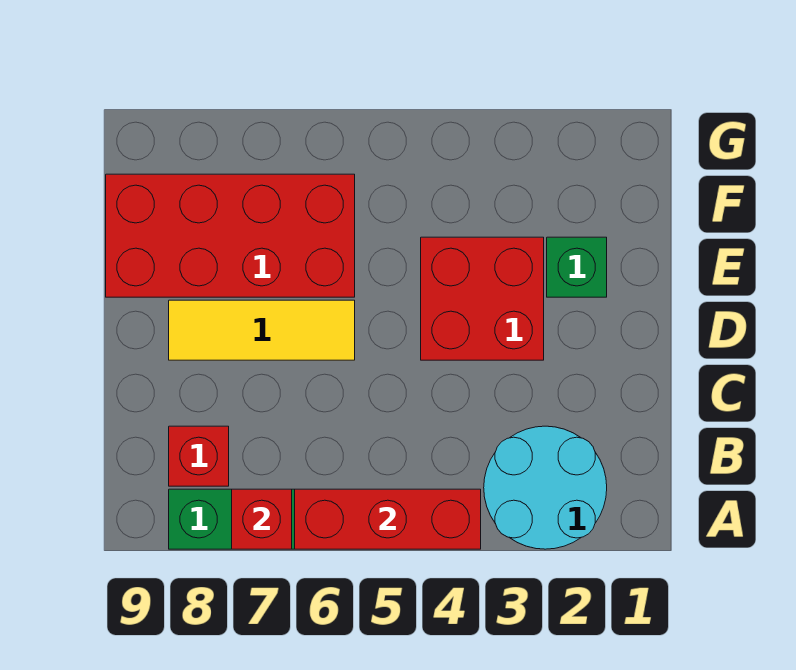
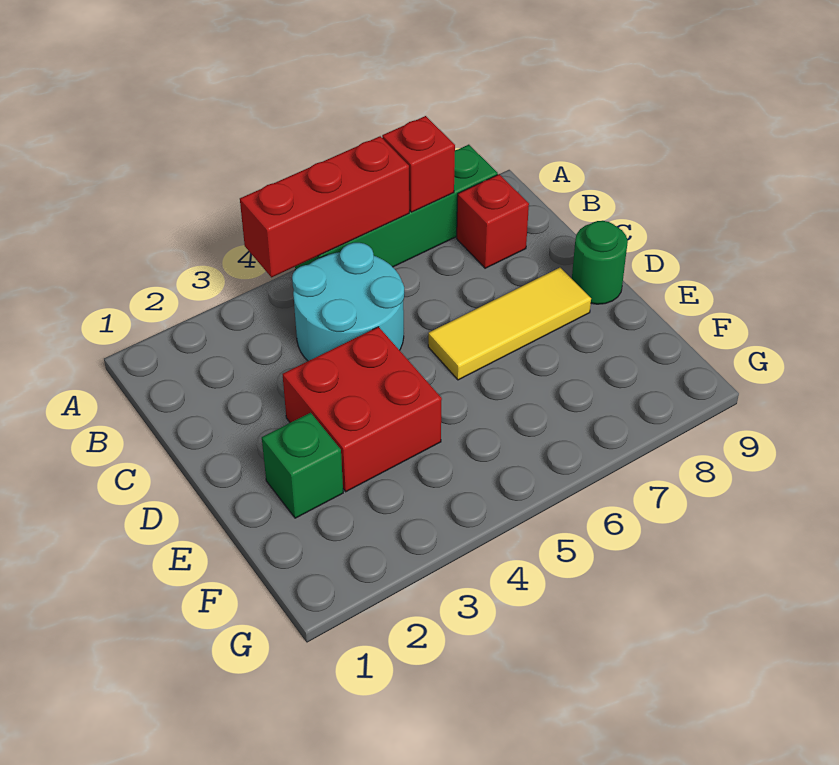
cyan round brick A2:B3 level 1 -> cyan round brick B4:C5 level 1
none -> green round brick D9 level 1
red brick E6:F9 level 1 -> none

